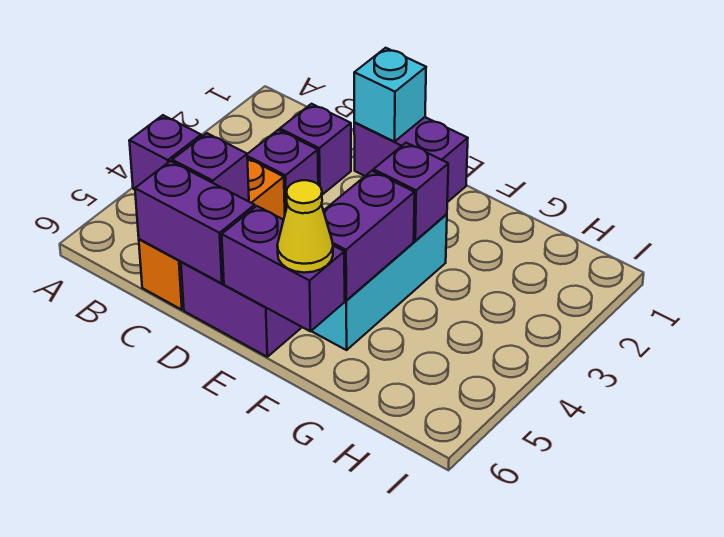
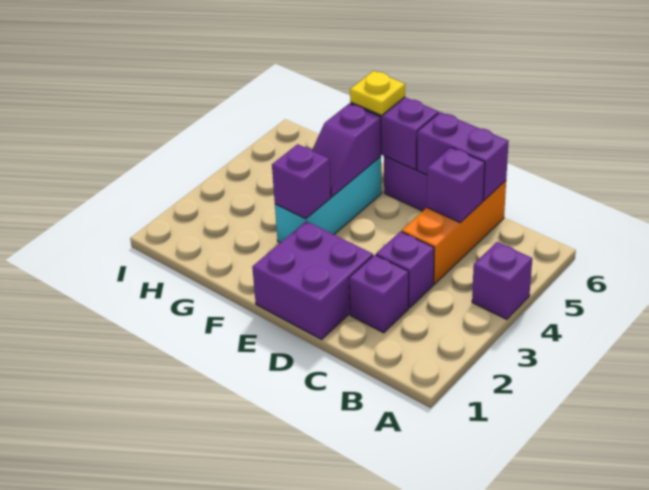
purple brick D1:E1 level 1 -> purple brick D1:E2 level 1
cyan brick D1 level 2 -> none
purple brick F4:F5 level 2 -> purple slope F4:F5 level 2 top 5
yellow cone F6 level 3 -> yellow plate F6 level 3

